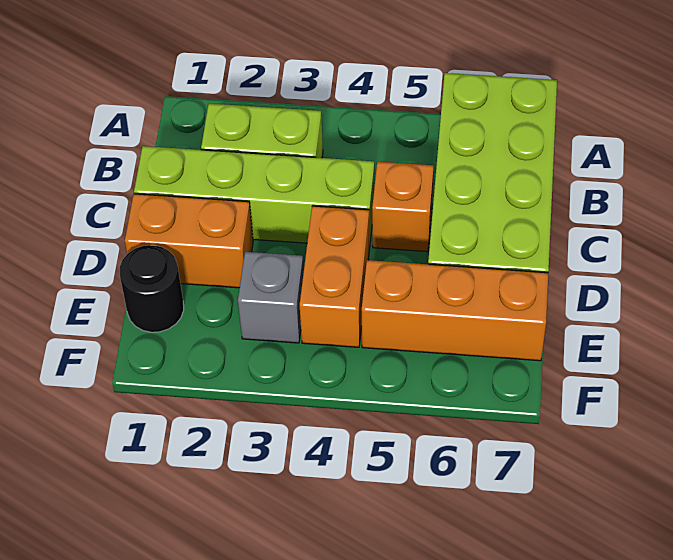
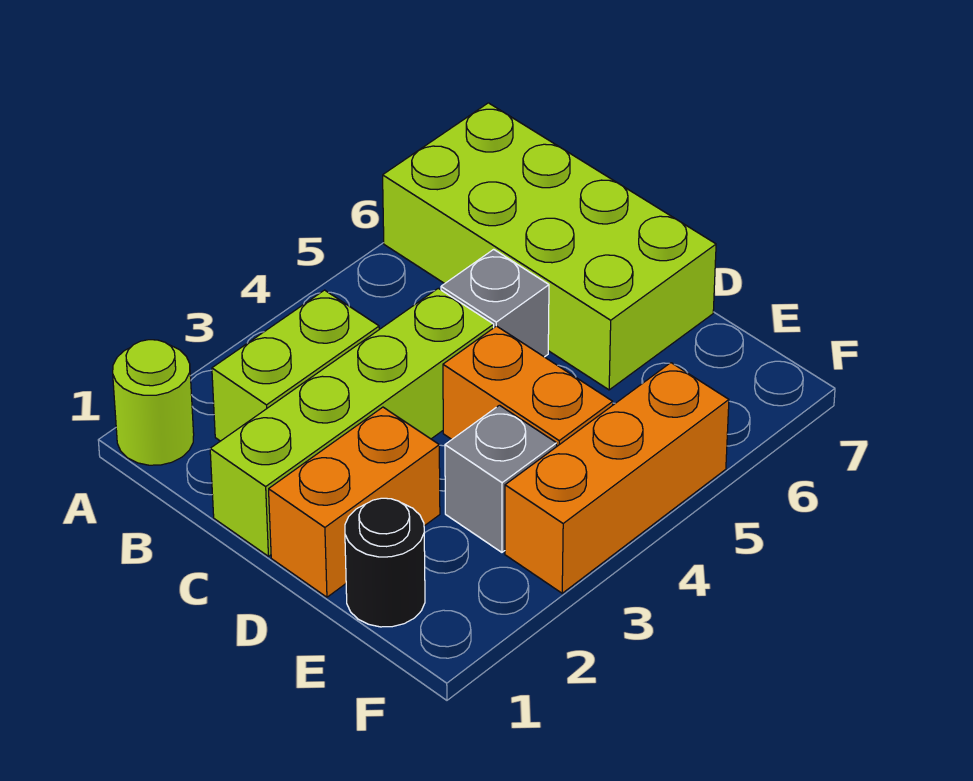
none -> lime round brick A1 level 1
orange brick C5 level 1 -> grey brick C5 level 1
orange brick E5:E7 level 1 -> orange brick F3:F5 level 1

